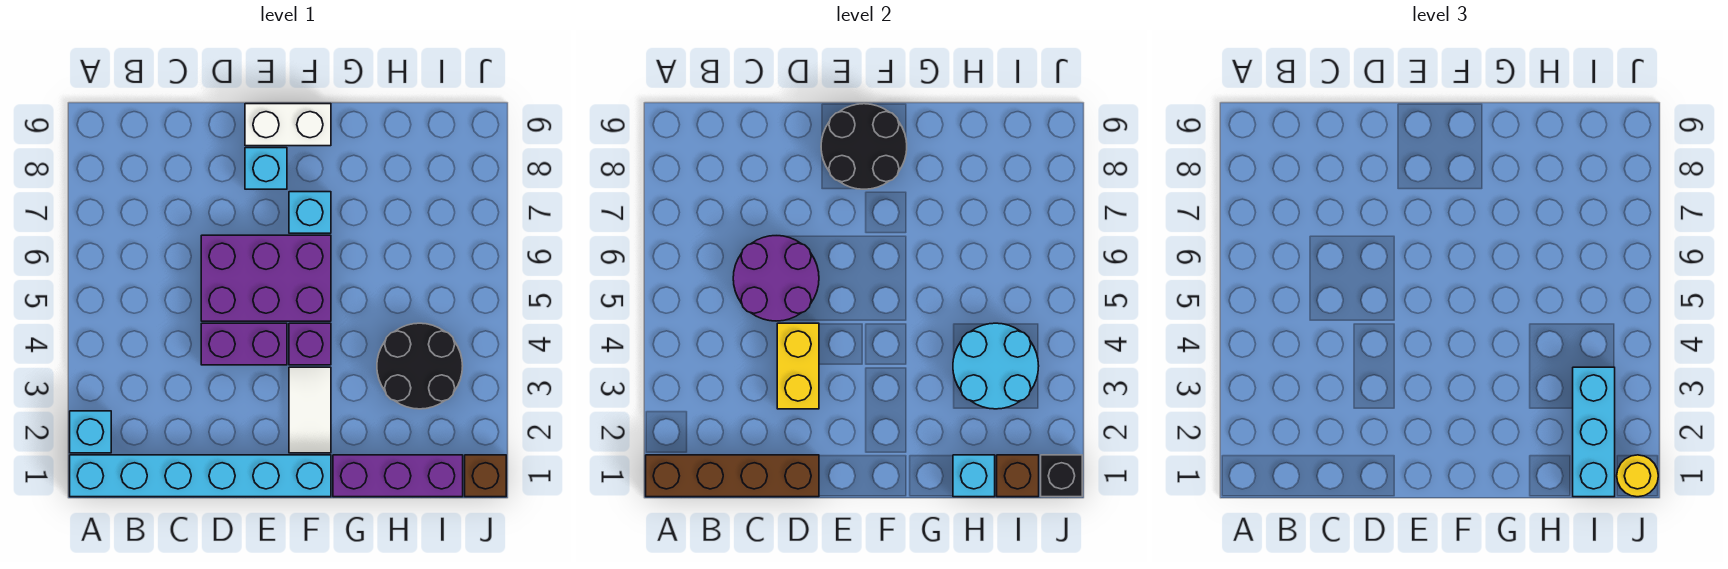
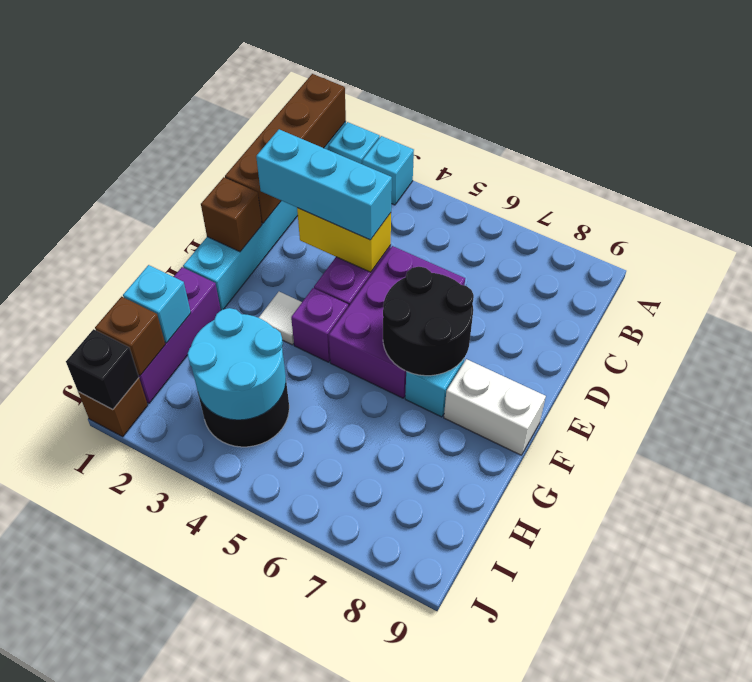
purple round brick C5:D6 level 2 -> none
none -> brown brick E1 level 2
cyan brick E8 level 1 -> cyan brick A3 level 1
black round brick E8:F9 level 2 -> black round brick E6:F7 level 2
white brick E9:F9 level 1 -> white brick F8:F9 level 1
white tile F2:F3 level 1 -> white tile F3 level 1
cyan brick I1:I3 level 3 -> cyan brick D2:D4 level 3
yellow round brick J1 level 3 -> none

